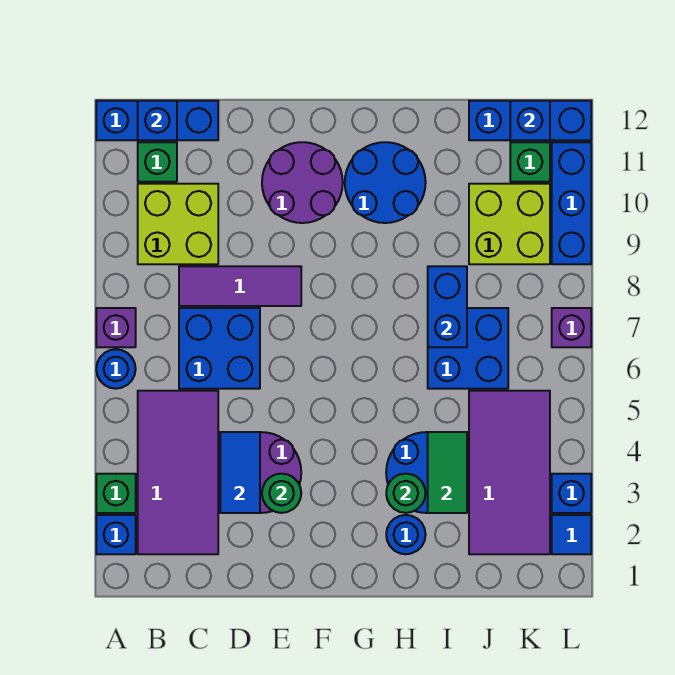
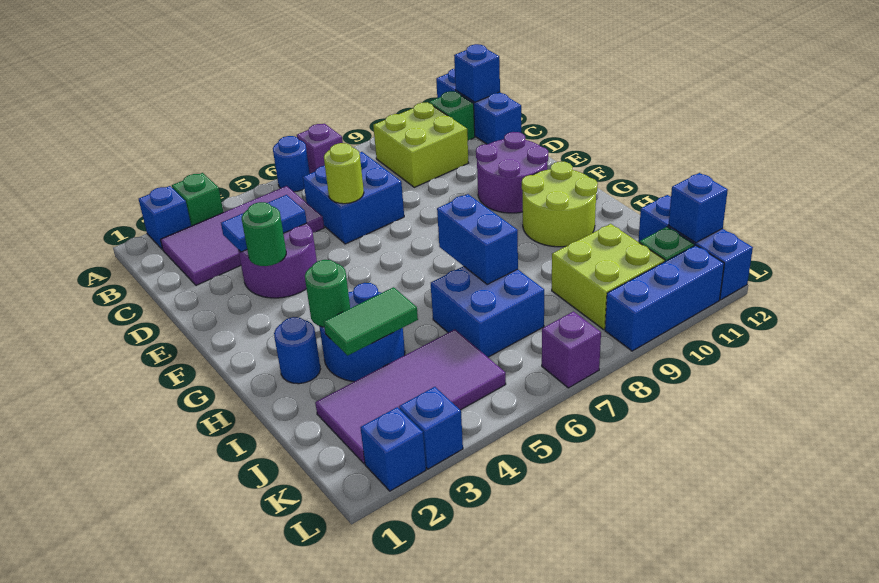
purple tile C8:E8 level 1 -> none
none -> lime round brick D6 level 2
blue round brick G10:H11 level 1 -> lime round brick G10:H11 level 1
blue brick I7:I8 level 2 -> blue brick H7:I7 level 2
blue tile L2 level 1 -> blue brick L2 level 1

